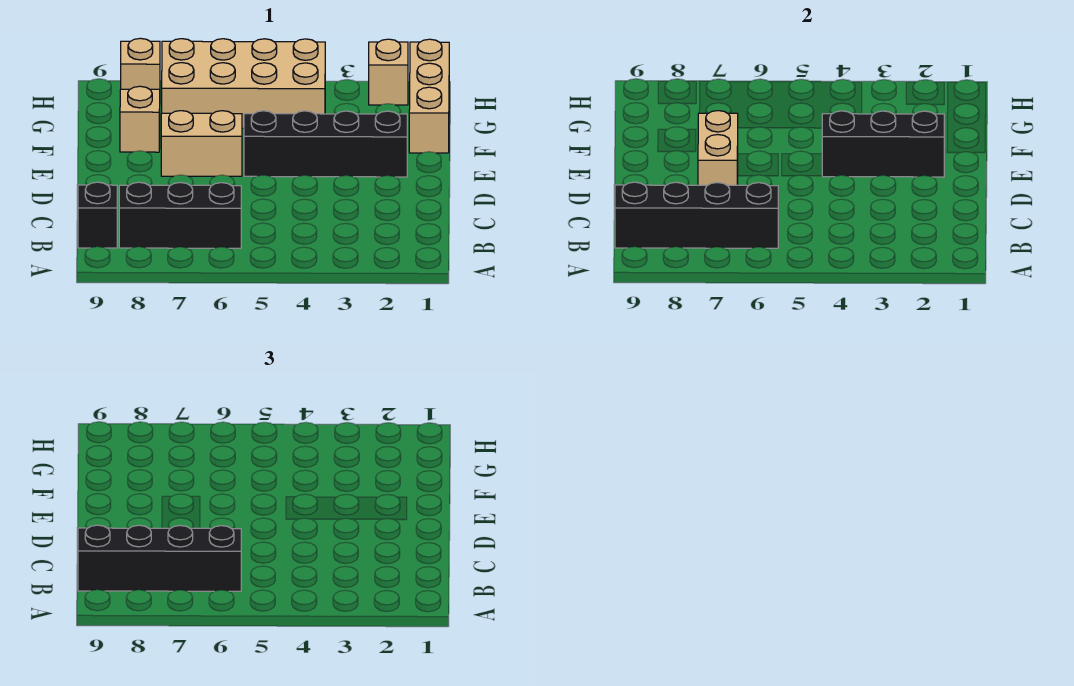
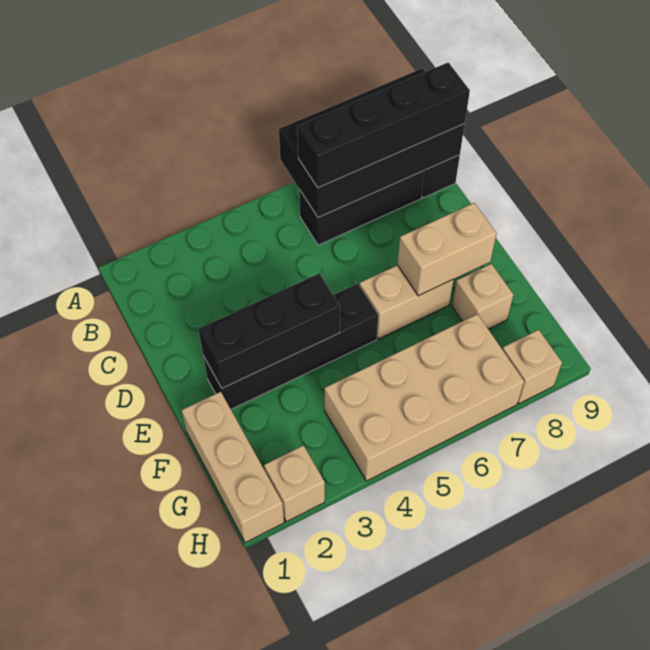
black brick B6:B9 level 2 -> black brick A6:B9 level 2
tan brick D7:E7 level 2 -> tan brick E7:E8 level 2

